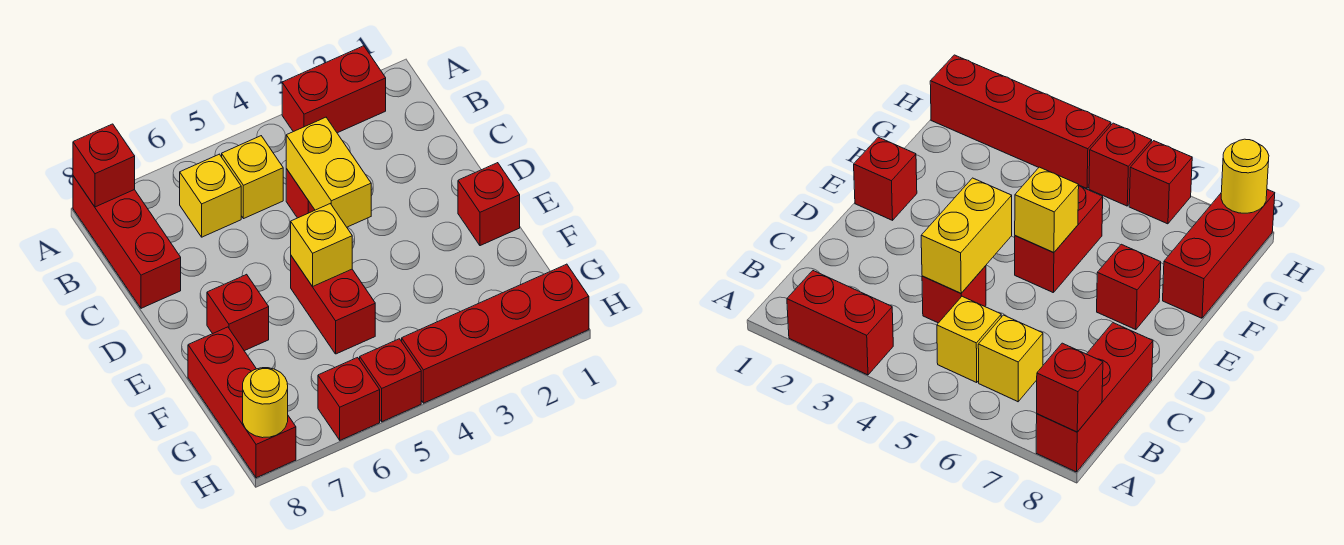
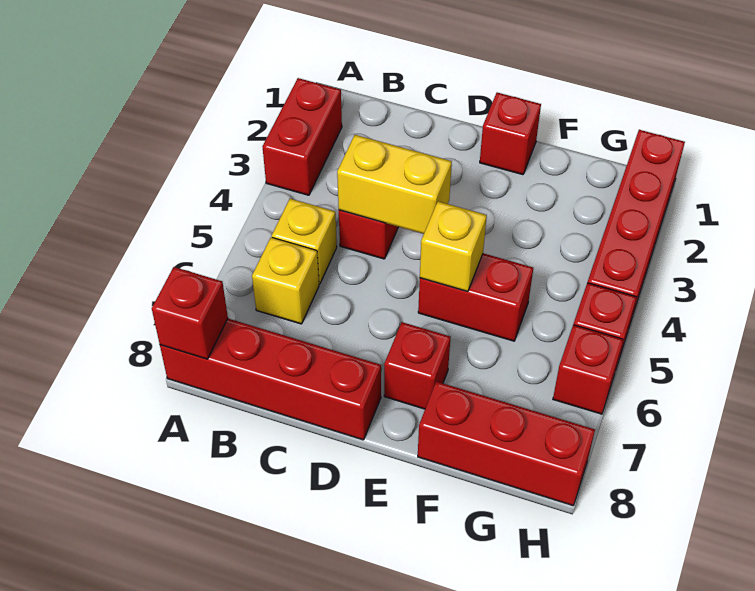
red brick A8:C8 level 1 -> red brick A8:D8 level 1
yellow round brick H8 level 2 -> none

